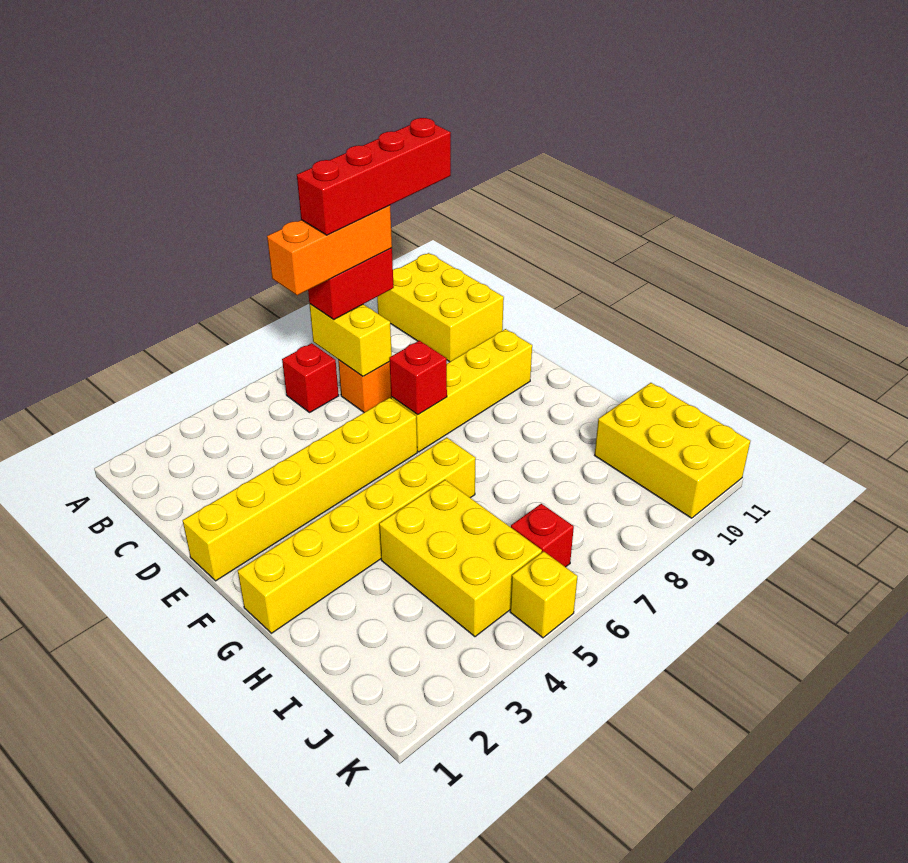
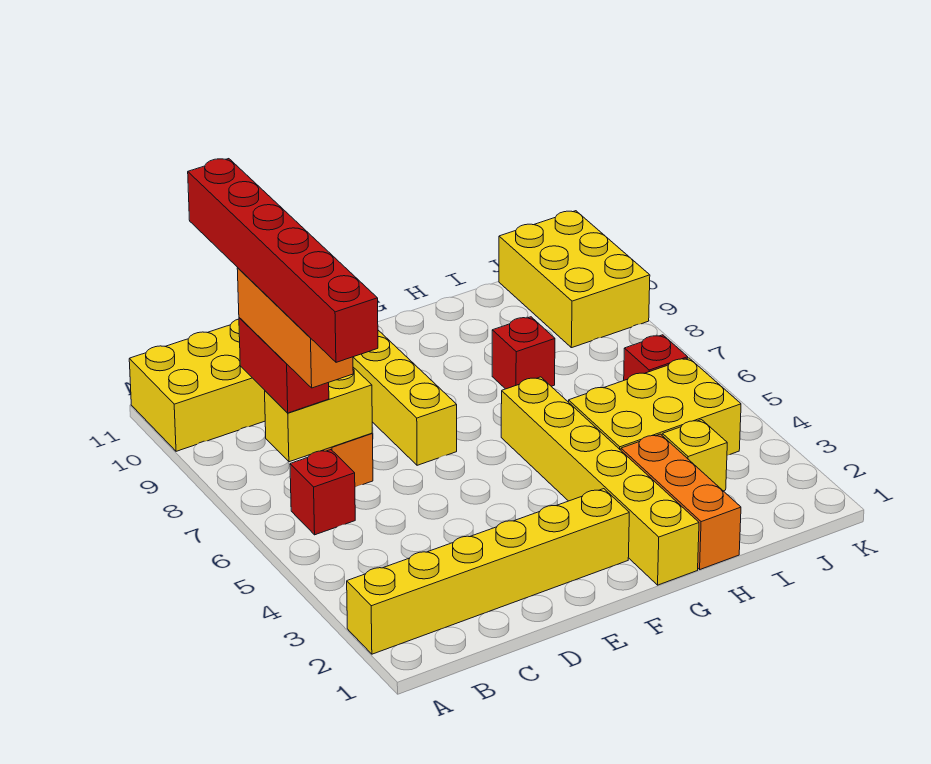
red brick B7:B10 level 5 -> red brick B5:B10 level 5
yellow brick E1:E6 level 1 -> yellow brick A2:F2 level 1
red brick E7 level 2 -> red brick H8 level 1
none -> orange brick H1:H3 level 1
yellow brick I10:K11 level 1 -> yellow brick J9:K11 level 1
yellow brick K5 level 1 -> yellow brick I3 level 1

